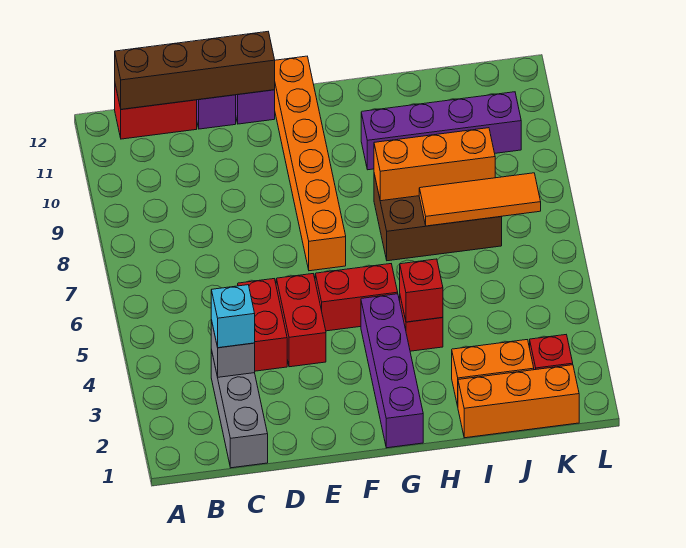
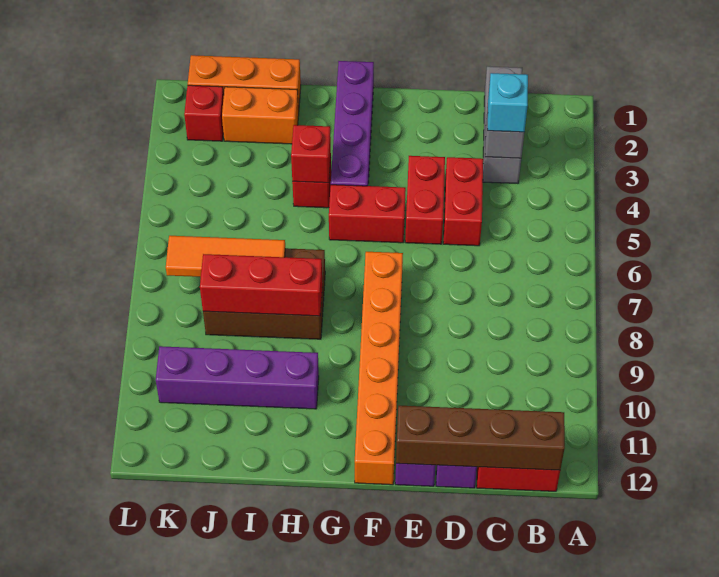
orange brick H8:J8 level 2 -> red brick H8:J8 level 2

